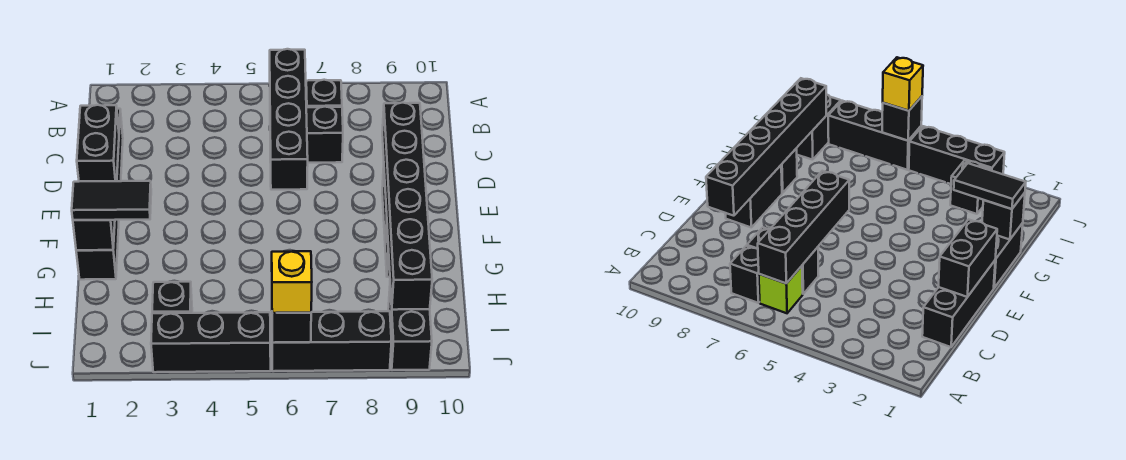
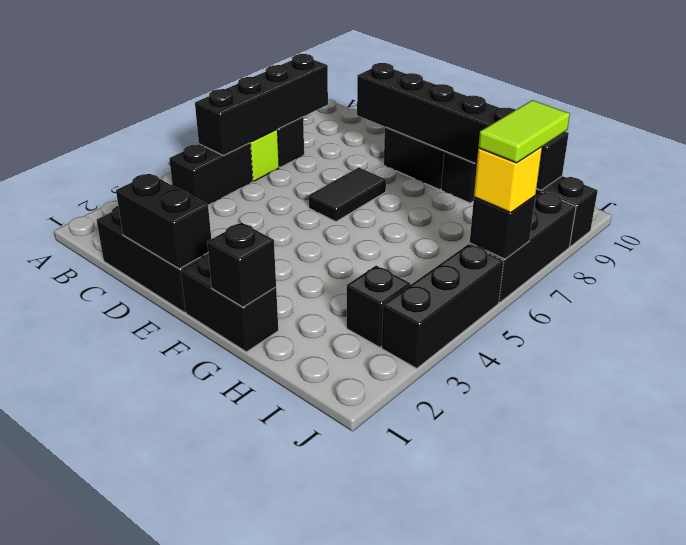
black brick B6:E6 level 2 -> black brick B5:B8 level 2
black brick C6:C7 level 1 -> black brick B4:B5 level 1
black tile G1:G2 level 3 -> black tile E6:E7 level 1
none -> lime tile J6:J7 level 4

